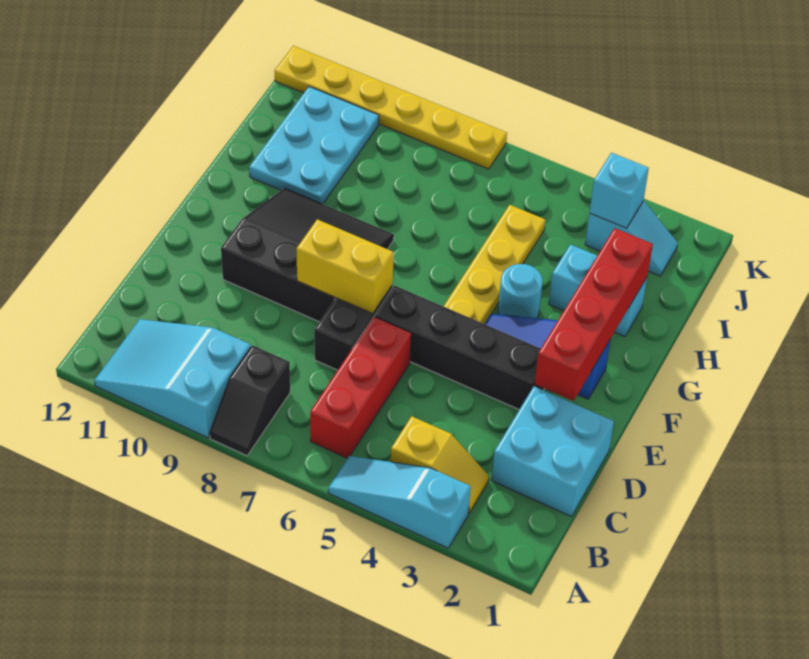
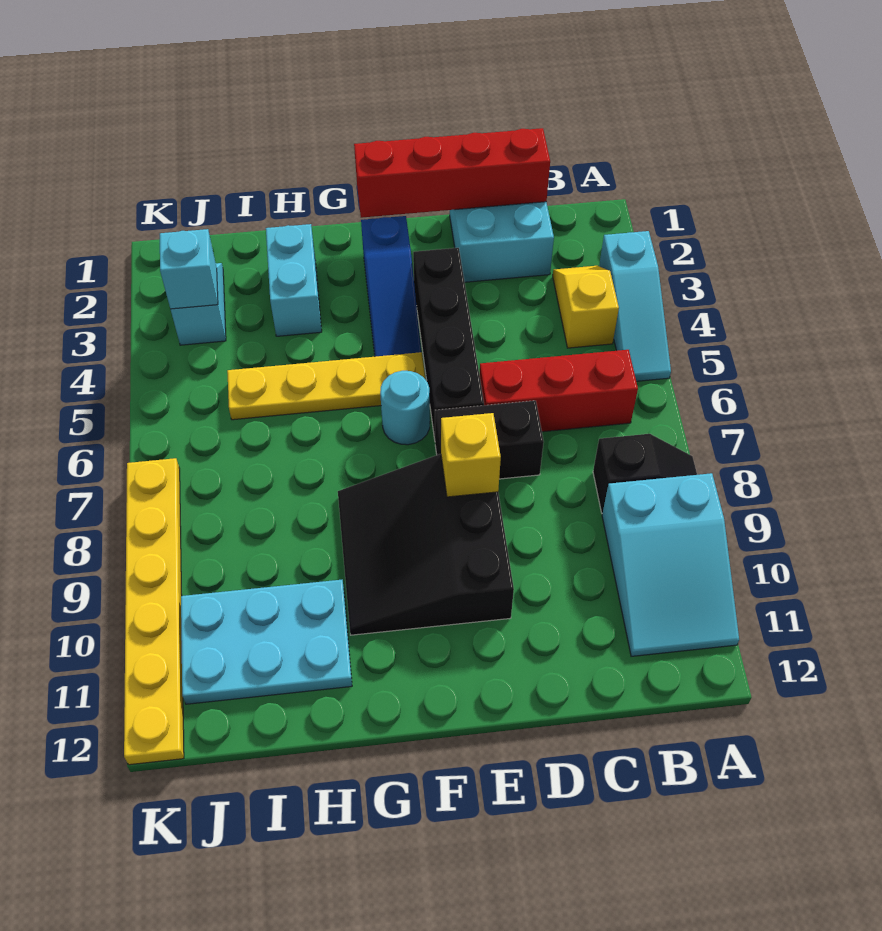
red brick E2:H2 level 2 -> red brick C1:F1 level 2
yellow brick E7:E8 level 2 -> yellow brick E8 level 2
cyan round brick G4 level 1 -> cyan round brick F6 level 1

